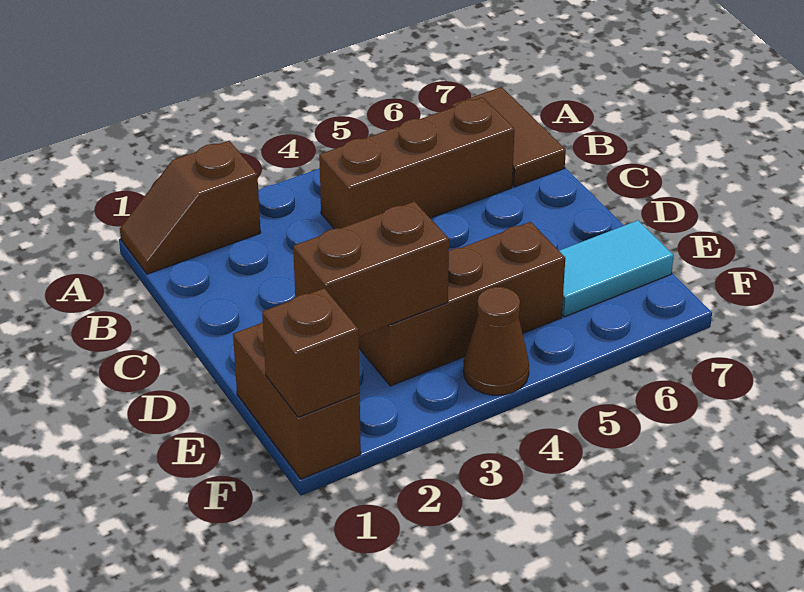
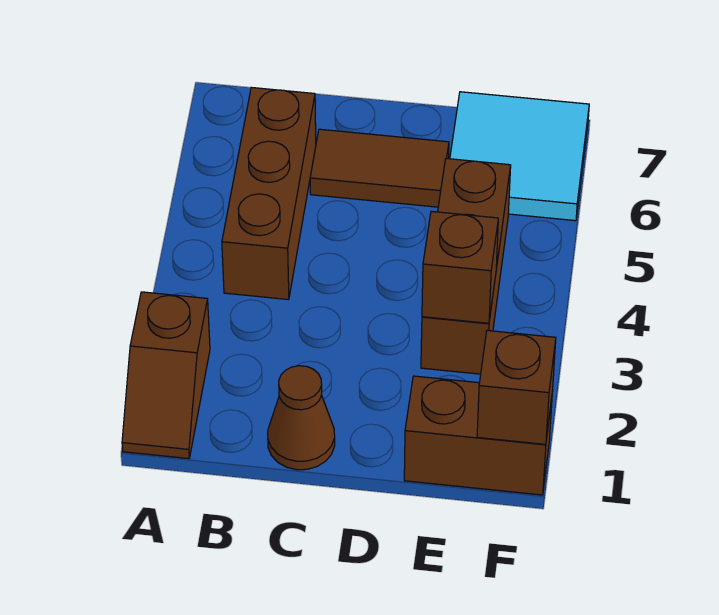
brown tile A7:B7 level 1 -> brown tile C6:D6 level 1
brown brick E2:E3 level 2 -> brown brick E3 level 2
cyan tile E6:E7 level 1 -> cyan tile E6:F7 level 1
brown cone F4 level 1 -> brown cone C1 level 1

